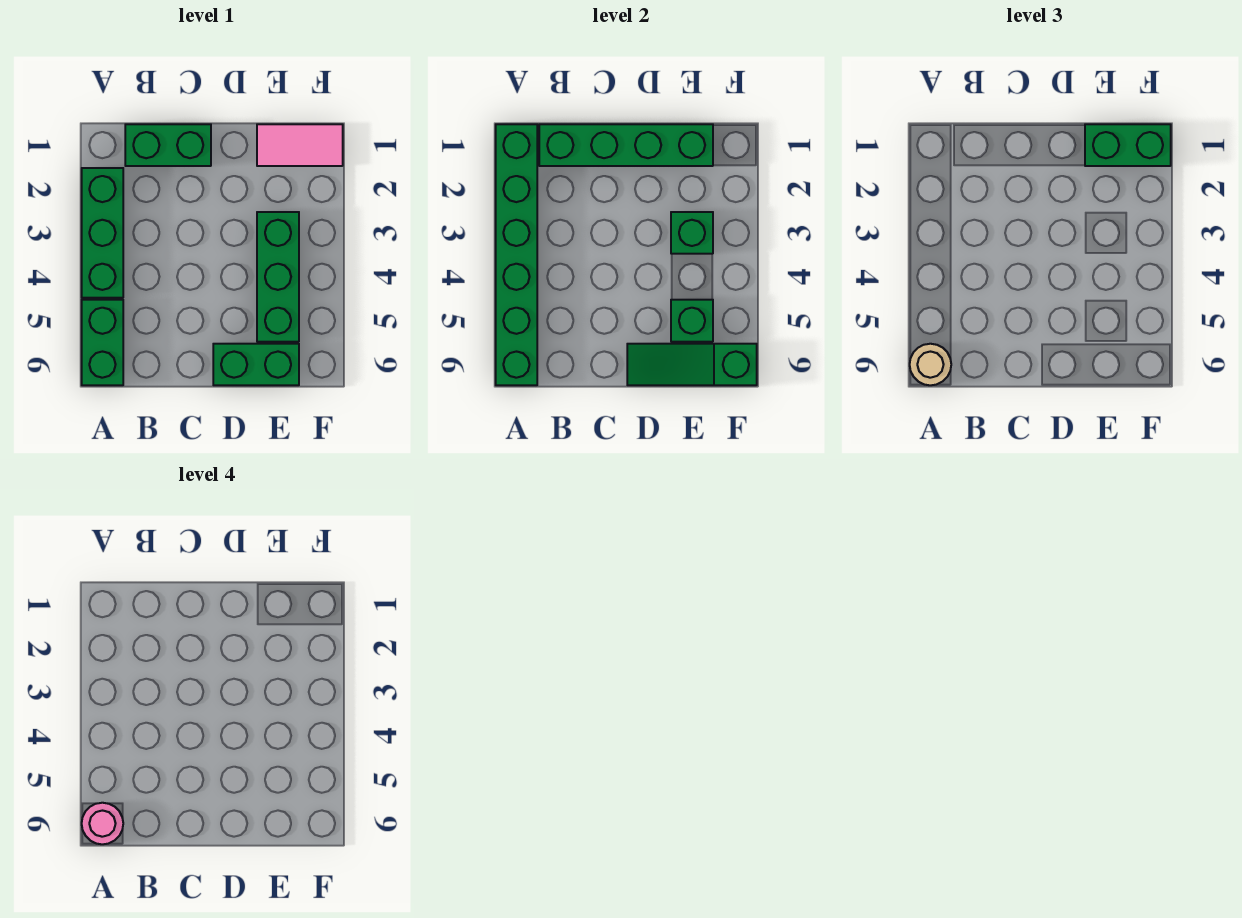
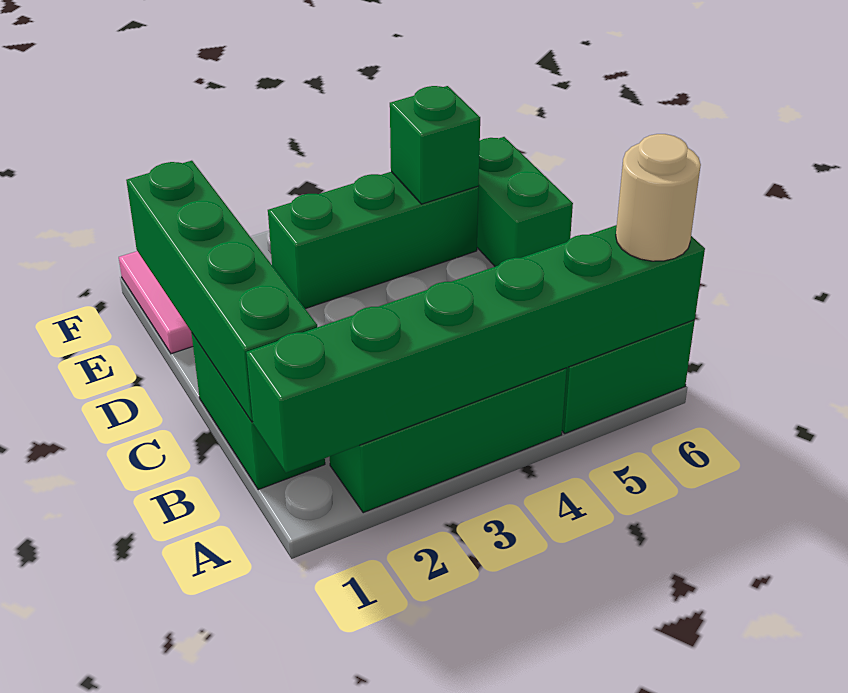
pink round brick A6 level 4 -> none
green slope D6:F6 level 2 top F -> none
green brick E1:F1 level 3 -> none
green brick E3 level 2 -> none

